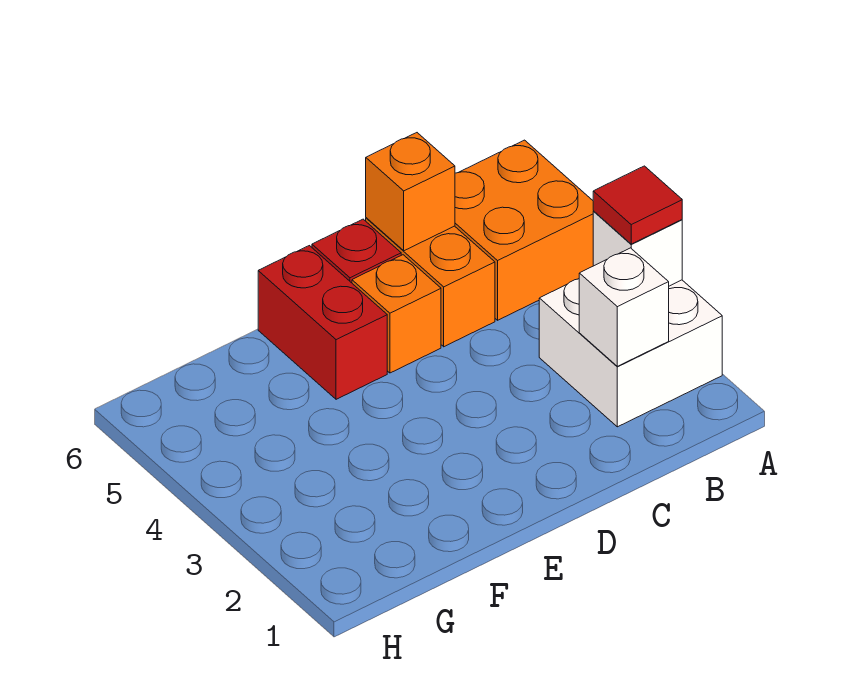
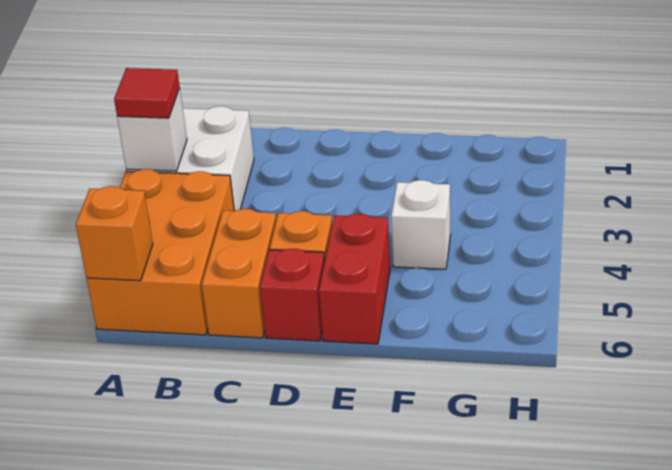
orange brick A5:B6 level 1 -> orange brick A4:B6 level 1
white brick B2 level 2 -> white brick F4 level 1
orange brick C6 level 2 -> orange brick A6 level 2

